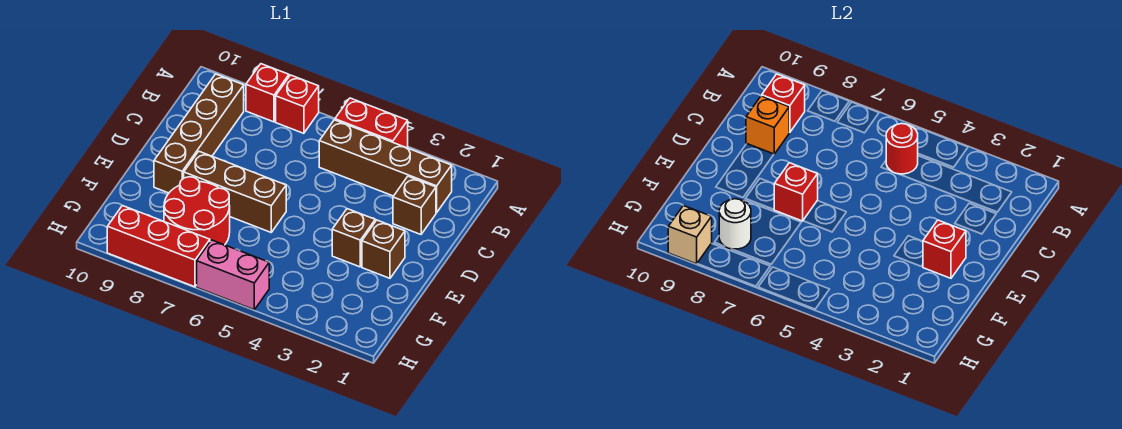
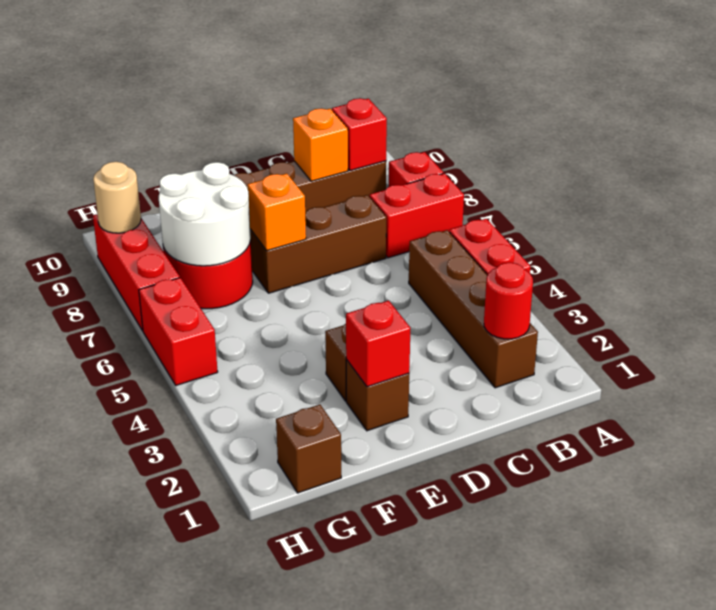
red brick A7 level 1 -> red brick A7:B7 level 1
red round brick B5 level 2 -> red round brick B2 level 2
brown brick C2 level 1 -> brown brick G1 level 1
brown brick E6:E8 level 1 -> brown brick C7:E7 level 1
red brick E7 level 2 -> orange brick E7 level 2
white round brick G8 level 2 -> white round brick F7:G8 level 2
pink brick H5:H6 level 1 -> red brick H5:H6 level 1
tan brick H9 level 2 -> tan round brick H9 level 2

